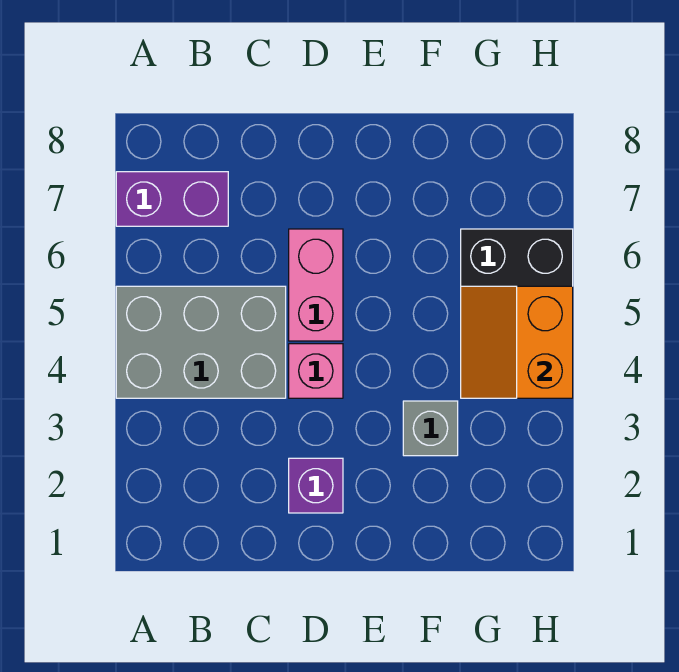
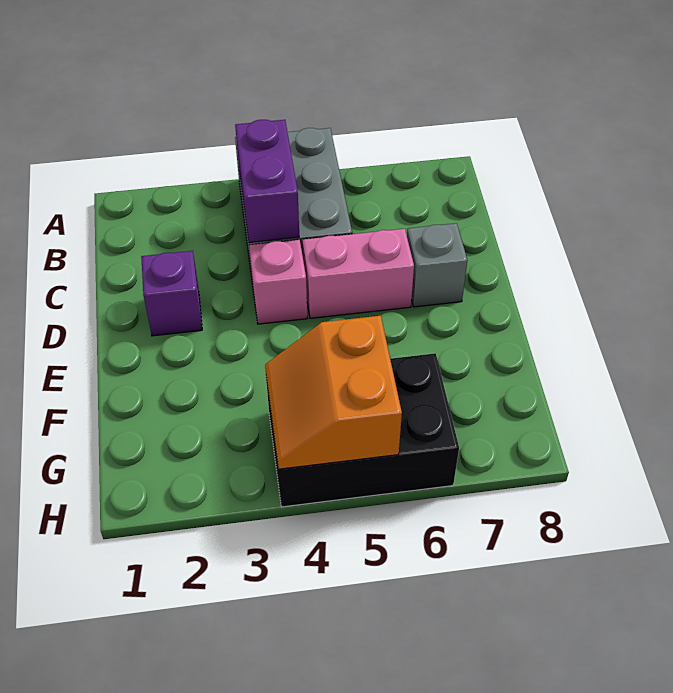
purple brick A7:B7 level 1 -> purple brick B4:C4 level 2
grey brick F3 level 1 -> grey brick D7 level 1
orange slope G4:H5 level 2 top H -> orange slope G4:H5 level 2 top 5

